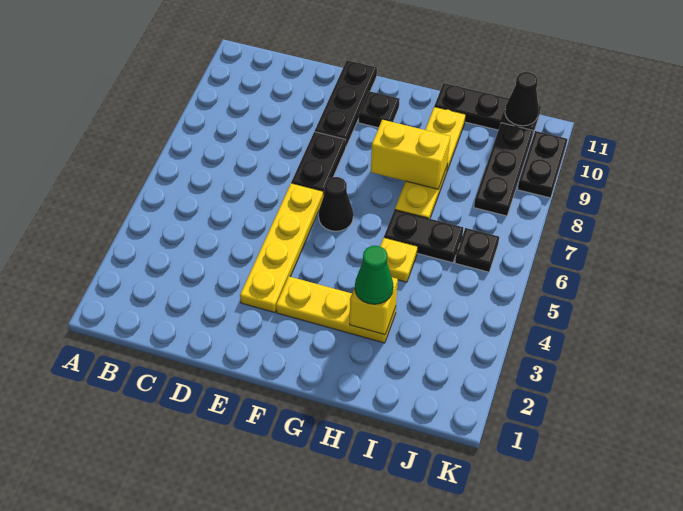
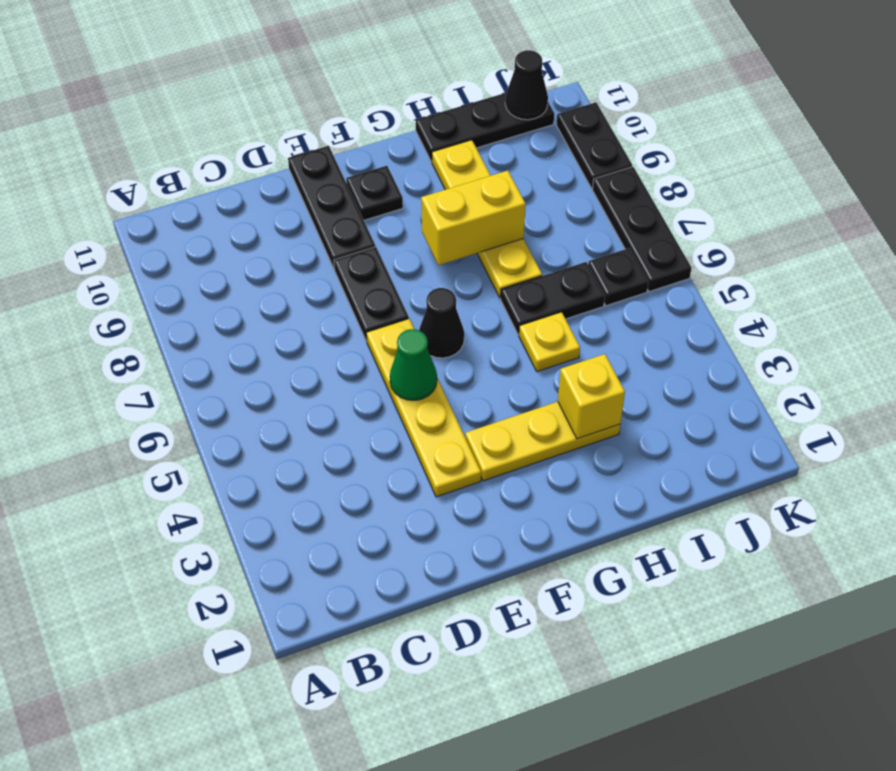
green cone H3 level 3 -> green cone E5 level 2
black plate J8:J10 level 1 -> black plate K6:K8 level 1

